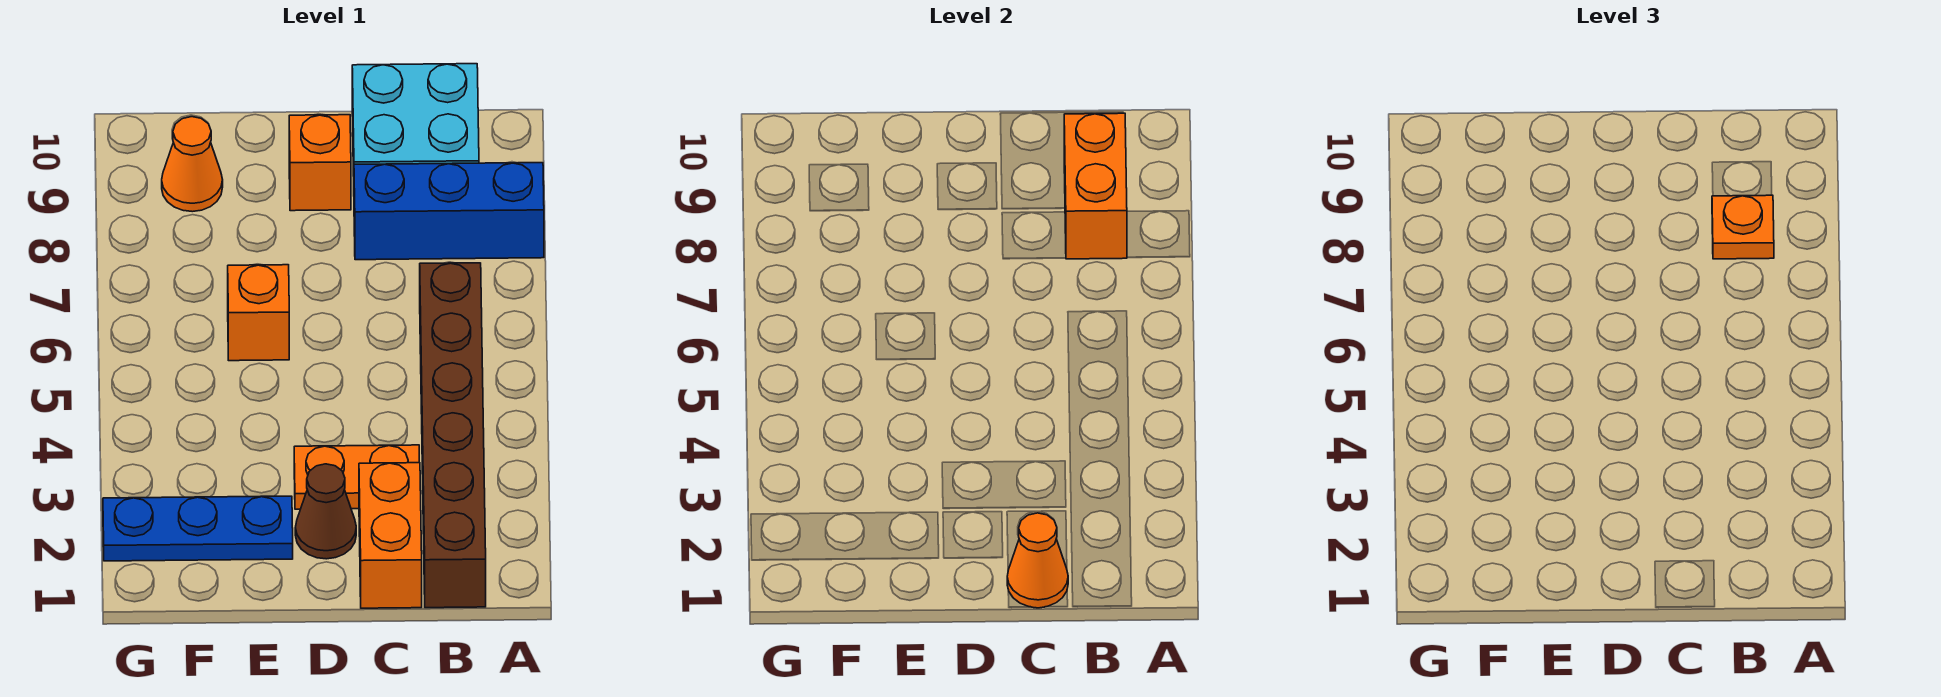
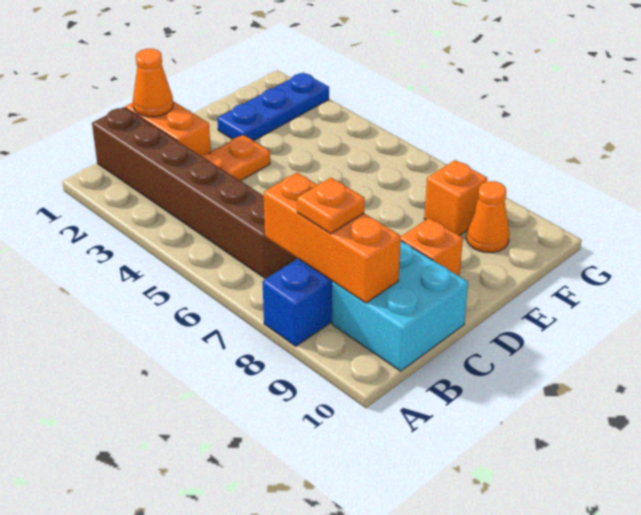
orange brick B8:B9 level 2 -> orange brick B7:B9 level 2
brown cone D2 level 1 -> none
orange brick E6 level 1 -> orange brick F8 level 1

